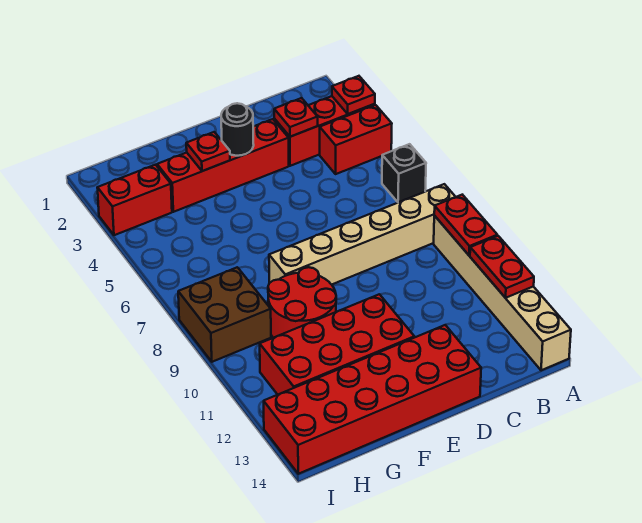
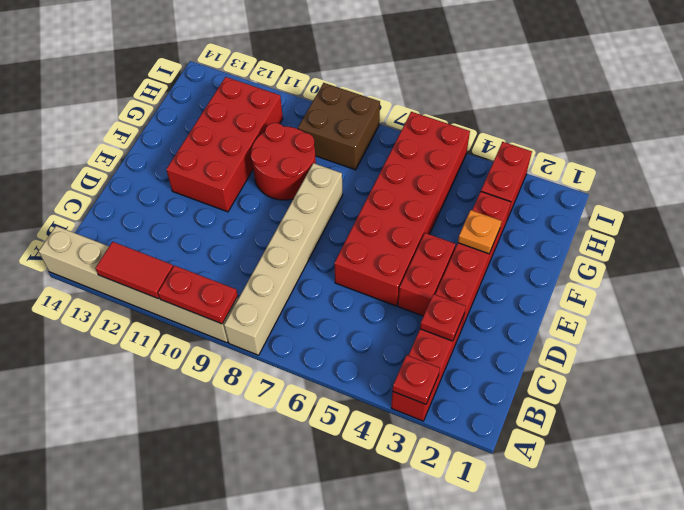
red brick A4:B4 level 1 -> red brick D4:E4 level 1
black brick A6 level 1 -> none
red plate A11:A12 level 2 -> red tile A11:A12 level 2
red brick D13:I14 level 1 -> red brick D5:I6 level 1
black round brick E3 level 2 -> none
red plate F3 level 2 -> orange plate F3 level 2

